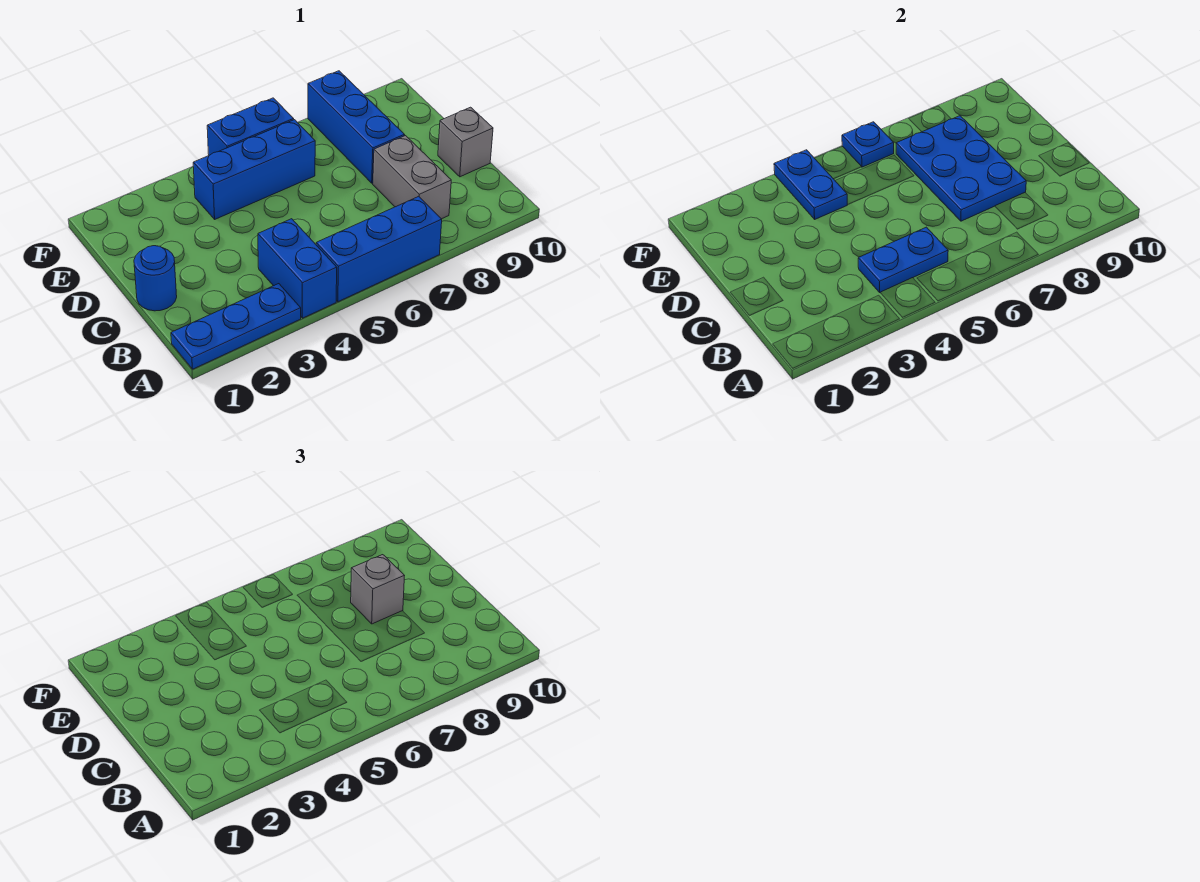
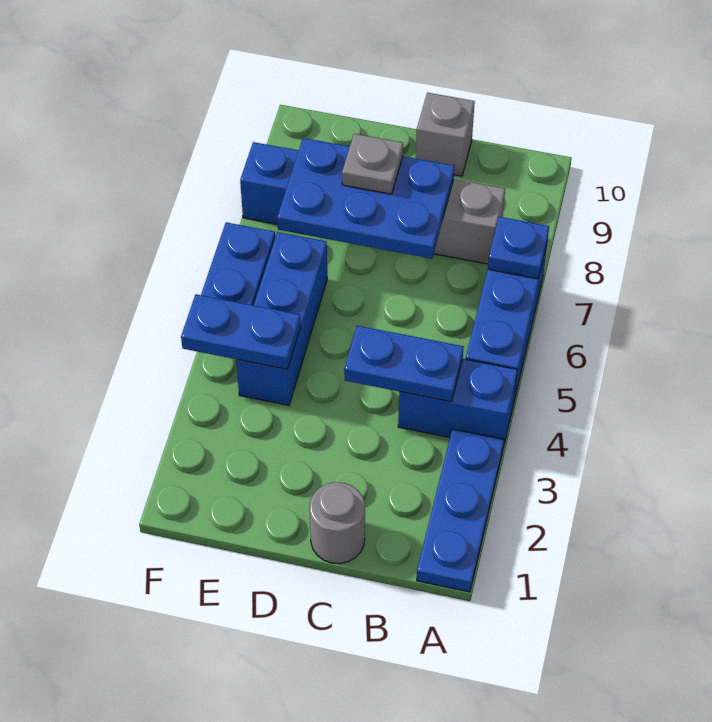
blue plate B4:B5 level 2 -> blue plate B4:C4 level 2
blue round brick C1 level 1 -> grey round brick C1 level 1
grey brick D8 level 3 -> grey plate D8 level 3
blue plate F6 level 2 -> blue plate A7 level 2

